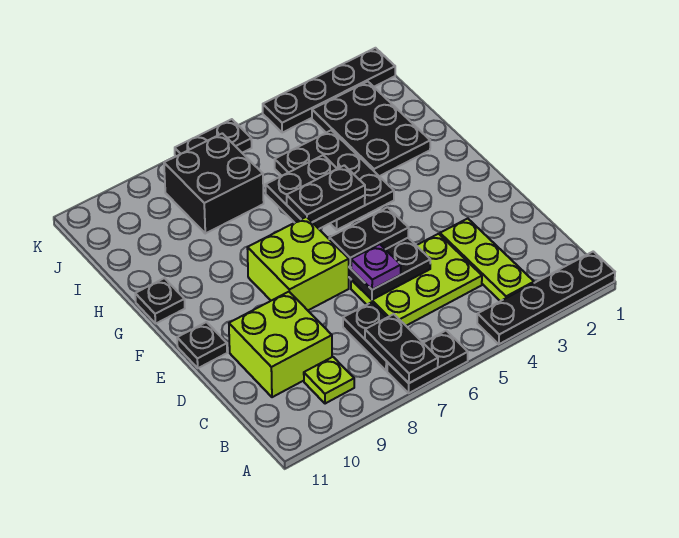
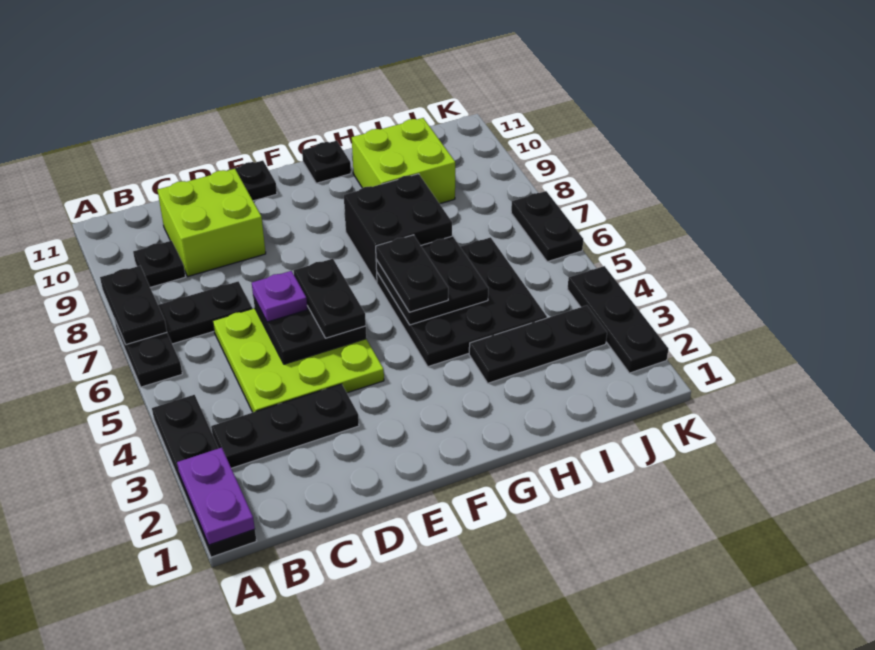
none -> purple plate A1:A2 level 2
black plate A7:B7 level 2 -> black plate A7:A8 level 2
lime plate B3:D3 level 1 -> black plate B3:D3 level 1
lime plate B9 level 1 -> black plate B9 level 1
lime plate C4:D6 level 1 -> lime plate C4:E6 level 1
lime brick E7:F8 level 1 -> lime brick H9:I10 level 1
black plate G4:I5 level 1 -> black plate G4:I6 level 1
black plate H2:J3 level 1 -> black plate H3:J3 level 1
black brick I7:J8 level 1 -> black brick G7:H8 level 1
black plate K1:K4 level 1 -> black plate K2:K4 level 1

